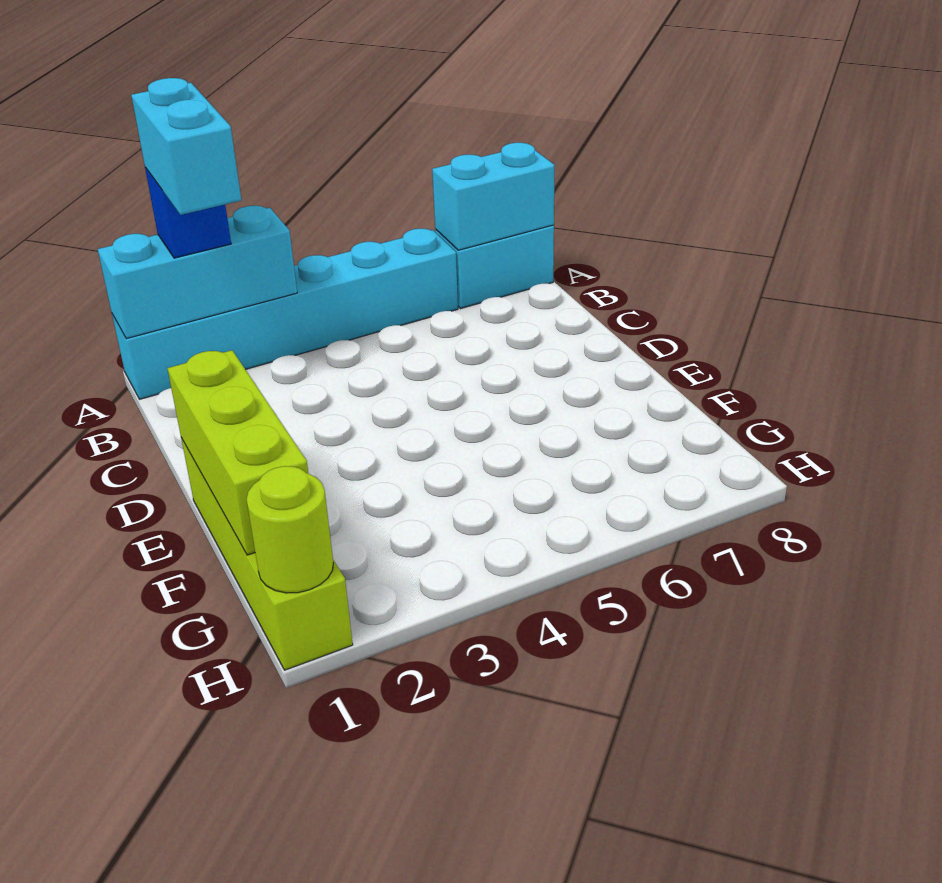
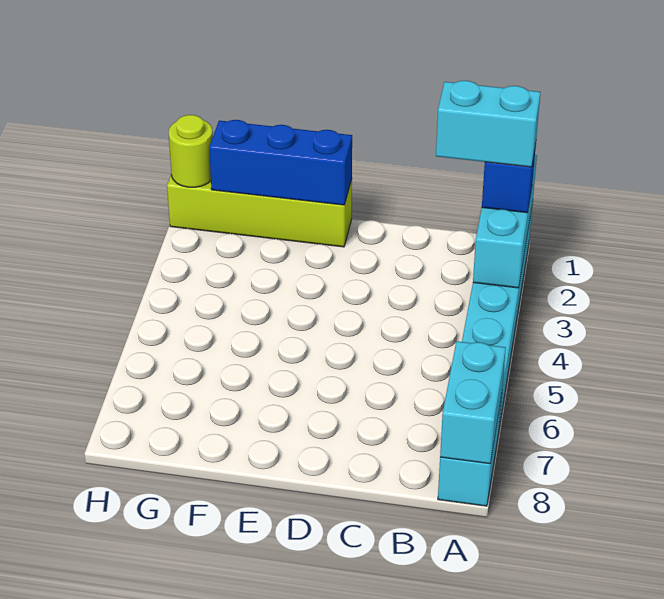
lime brick E1:G1 level 2 -> blue brick E1:G1 level 2

